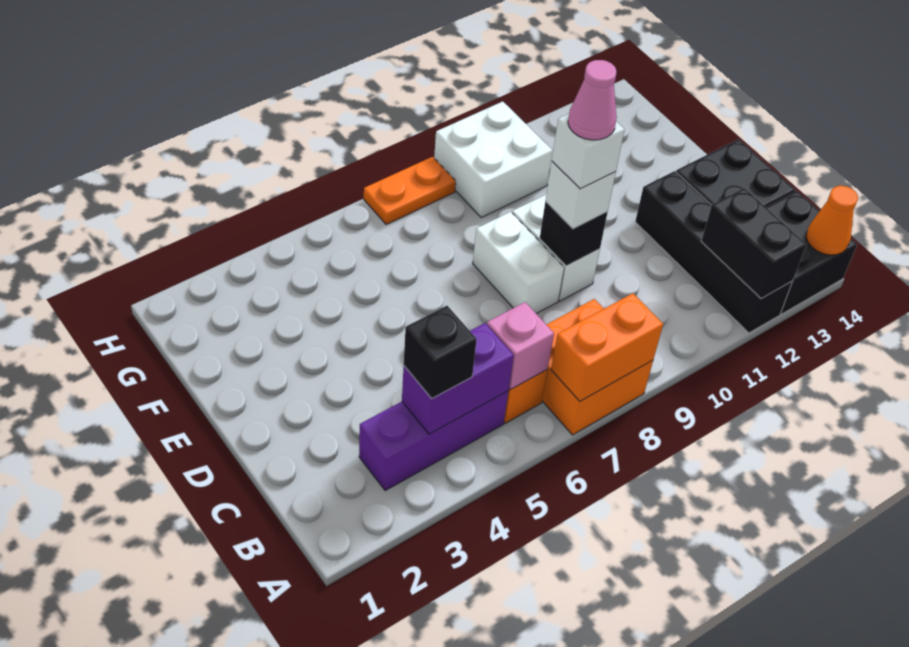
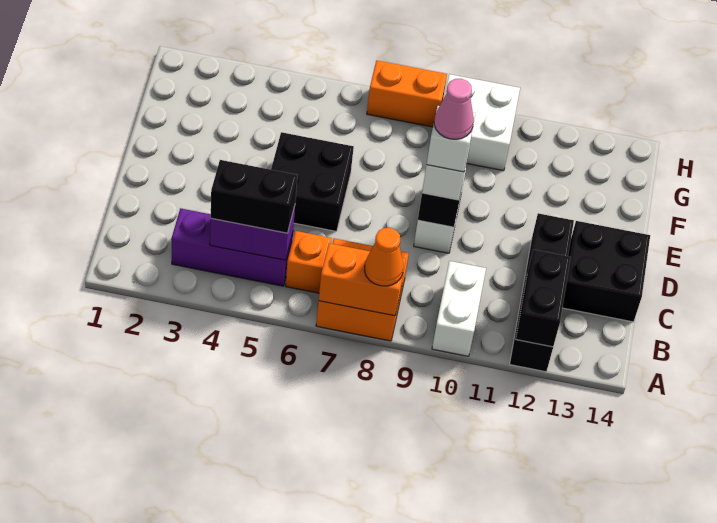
black brick A13:B14 level 1 -> black brick D5:E6 level 1
orange cone A14 level 2 -> orange cone A8 level 3
black brick B4 level 3 -> black brick B4:B5 level 3
pink brick B6 level 2 -> none
white brick D8:E8 level 1 -> white brick A10:B10 level 1
orange plate H7:H8 level 1 -> orange brick H7:H8 level 1

